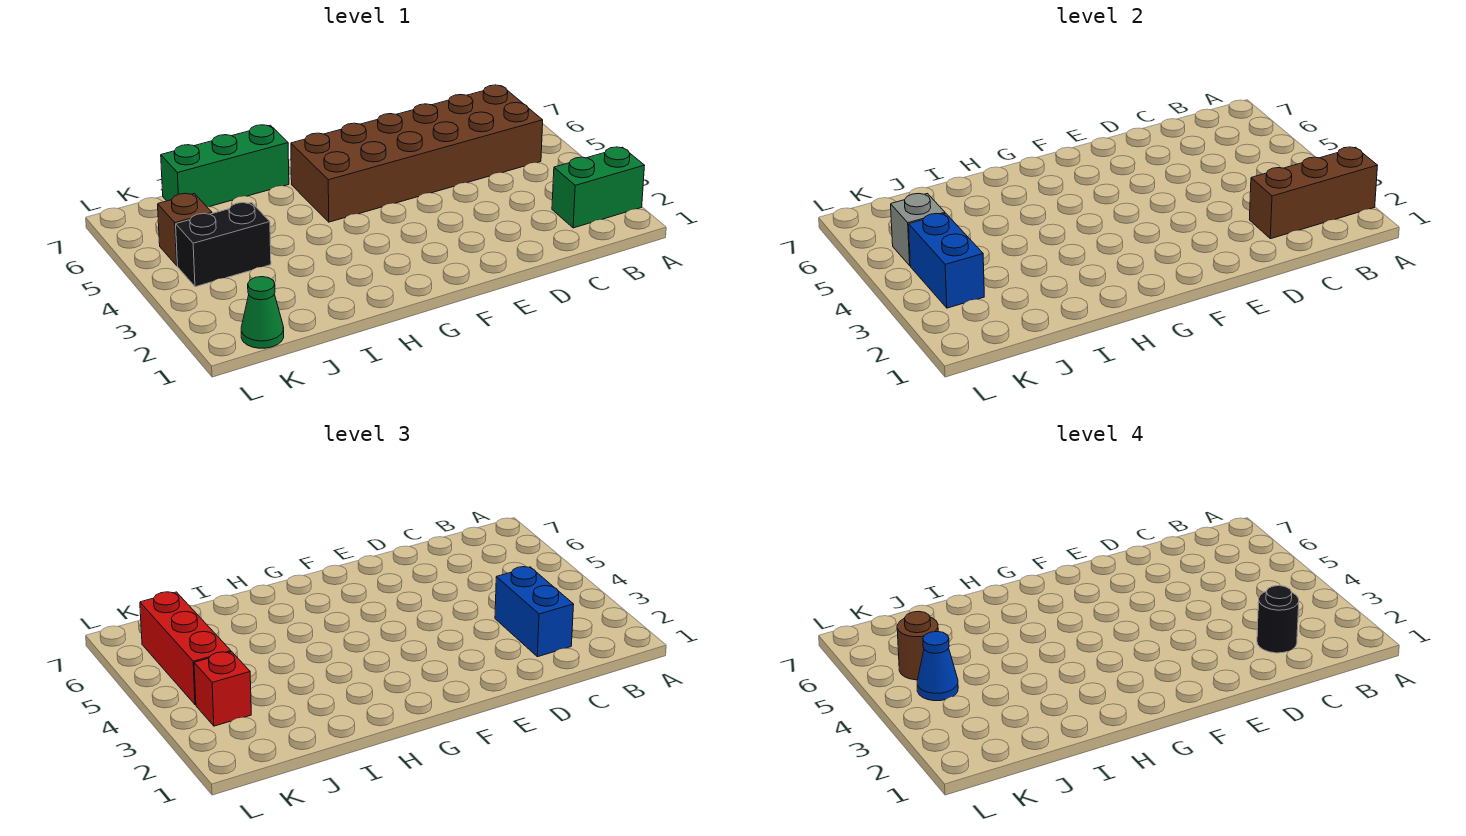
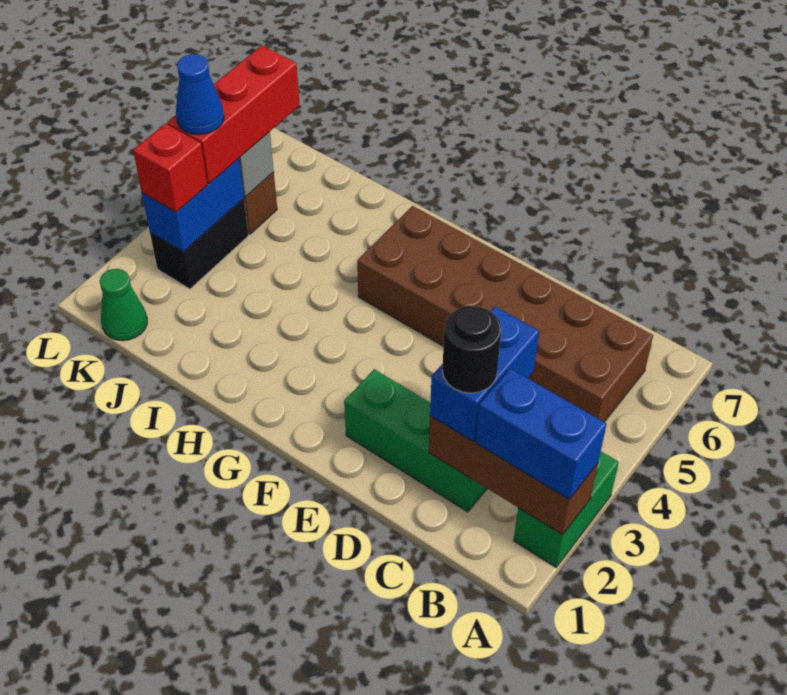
green brick A2:B2 level 1 -> green brick A2:A3 level 1
none -> blue brick A2:B2 level 3
green brick H7:J7 level 1 -> green brick C2:E2 level 1
black brick J4:K4 level 1 -> black brick K3:K4 level 1
brown round brick K5 level 4 -> none

